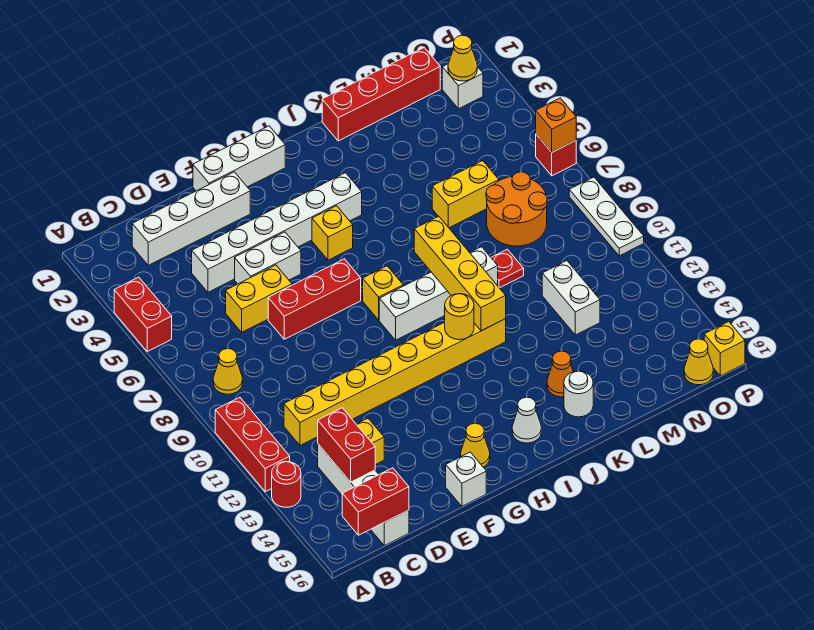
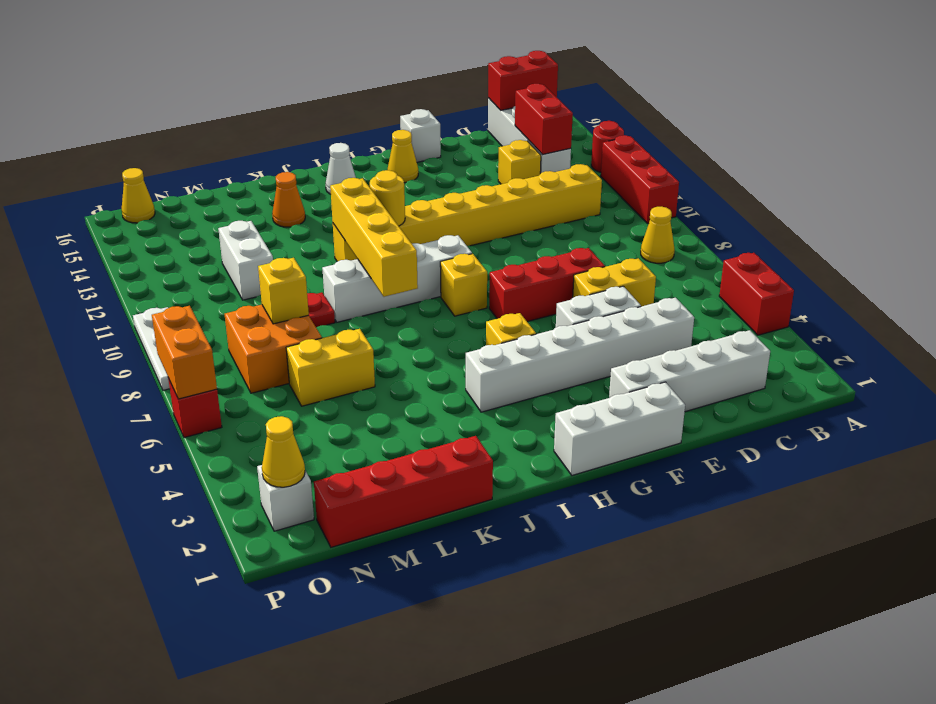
white round brick K15 level 1 -> none
orange round brick M7:N8 level 1 -> orange brick M7:N8 level 1
orange brick P6 level 2 -> orange brick P6:P7 level 2
yellow brick P16 level 1 -> yellow brick M8 level 2

